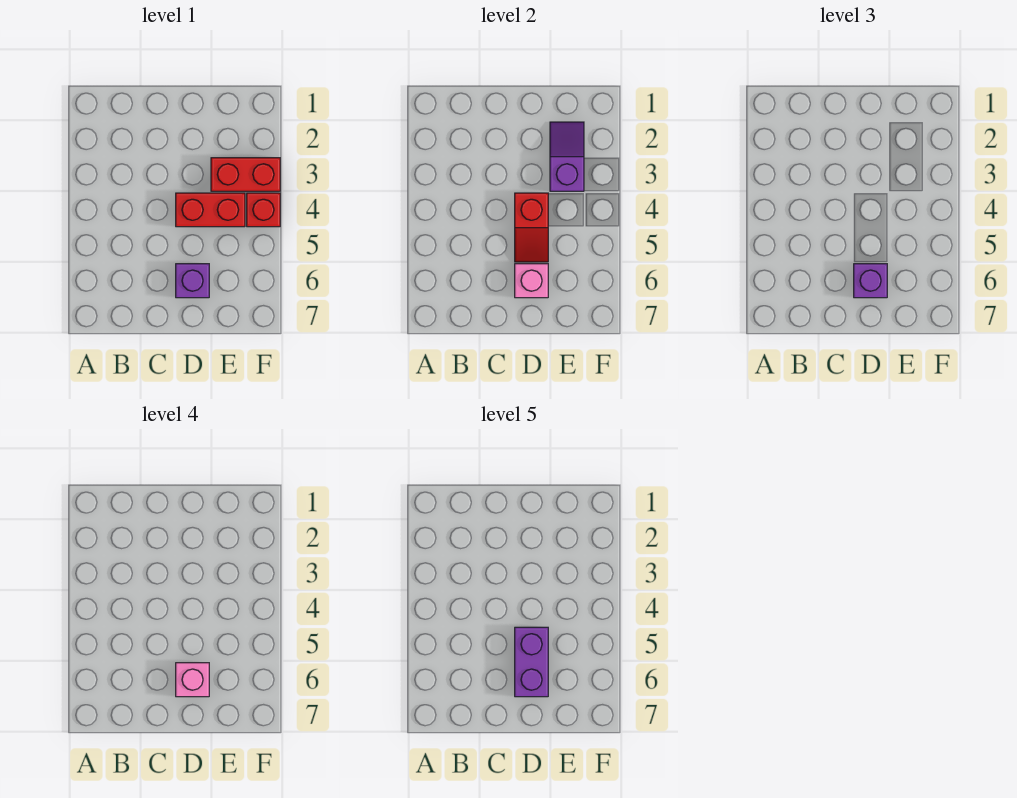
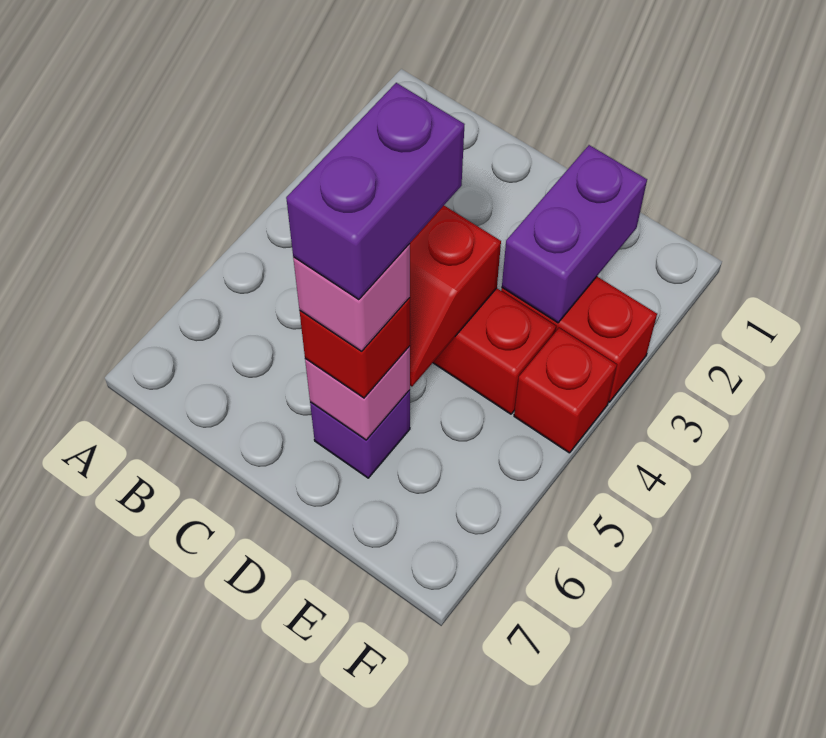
purple brick D6 level 3 -> red brick D6 level 3
purple slope E2:E3 level 2 top 3 -> purple brick E2:E3 level 2

